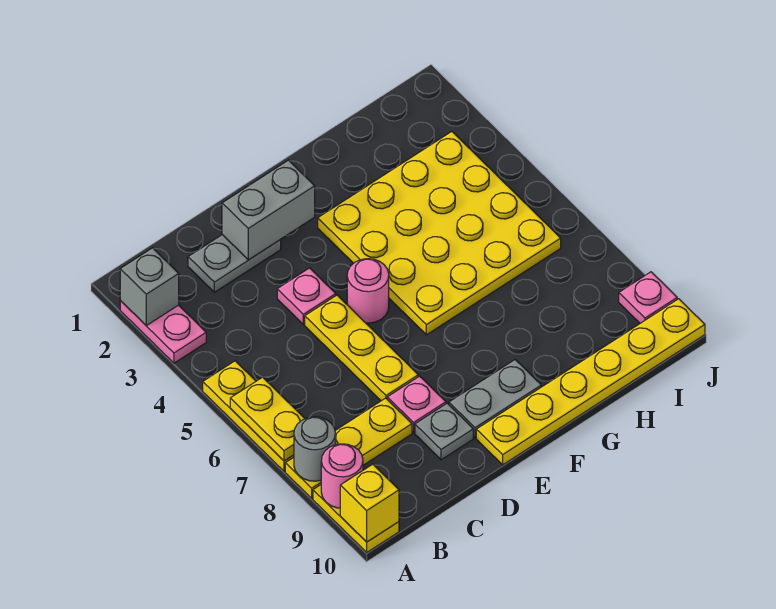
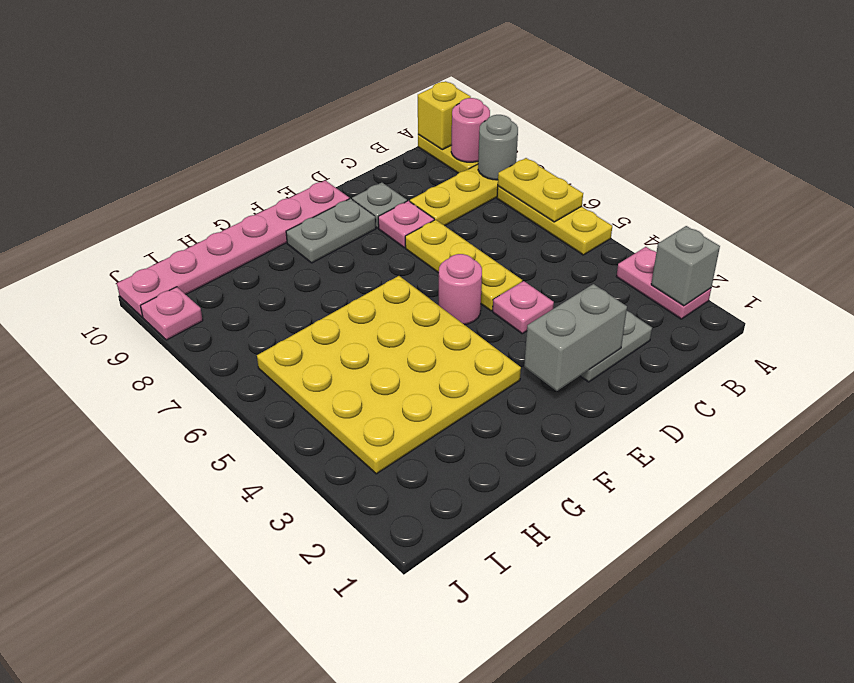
yellow plate E10:J10 level 1 -> pink plate E10:J10 level 1

